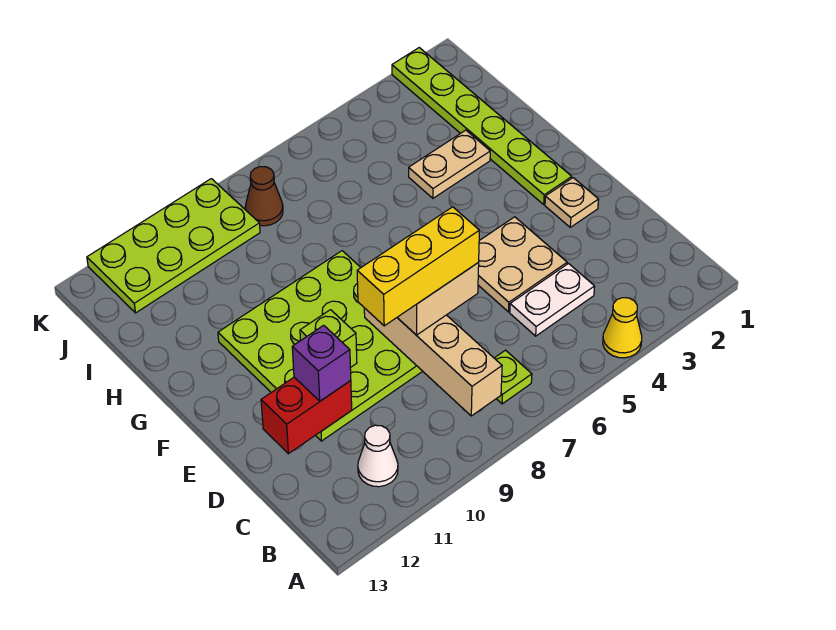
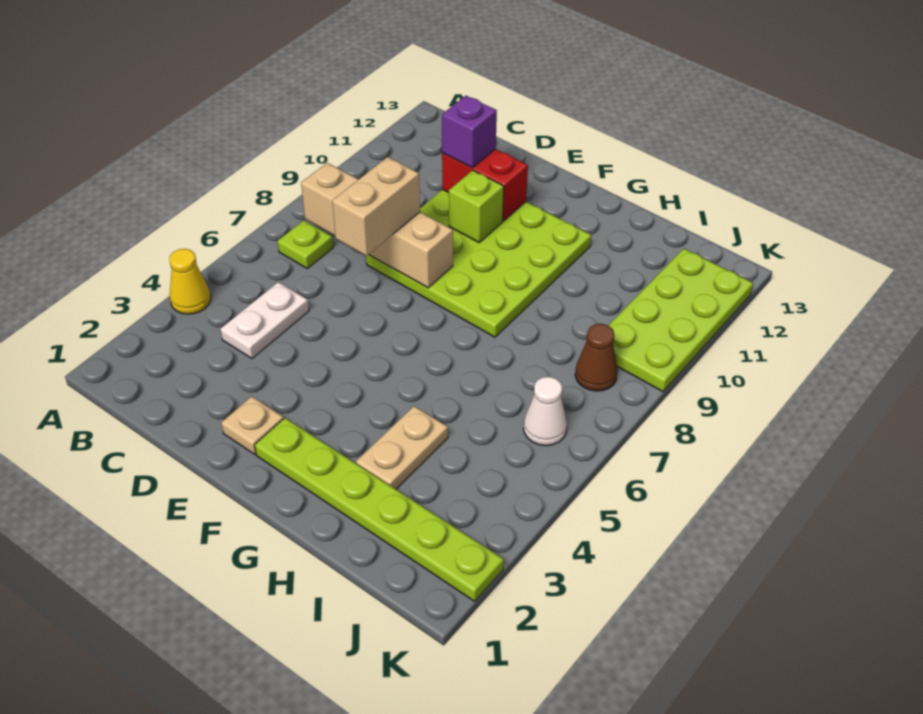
white cone B11 level 1 -> white cone J6 level 1
tan plate D4:E5 level 1 -> none
yellow brick D7:D9 level 4 -> none
red brick D11:D12 level 2 -> red brick D11:E11 level 2

